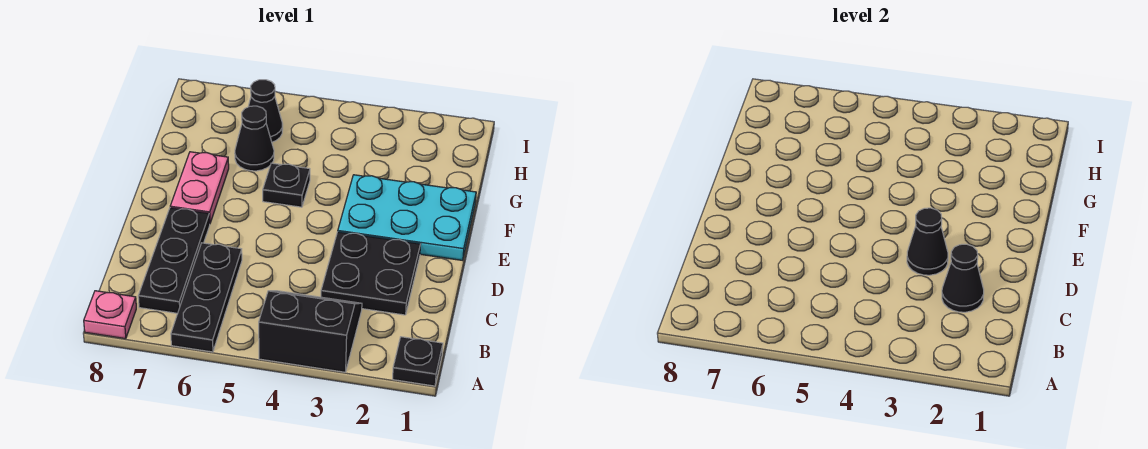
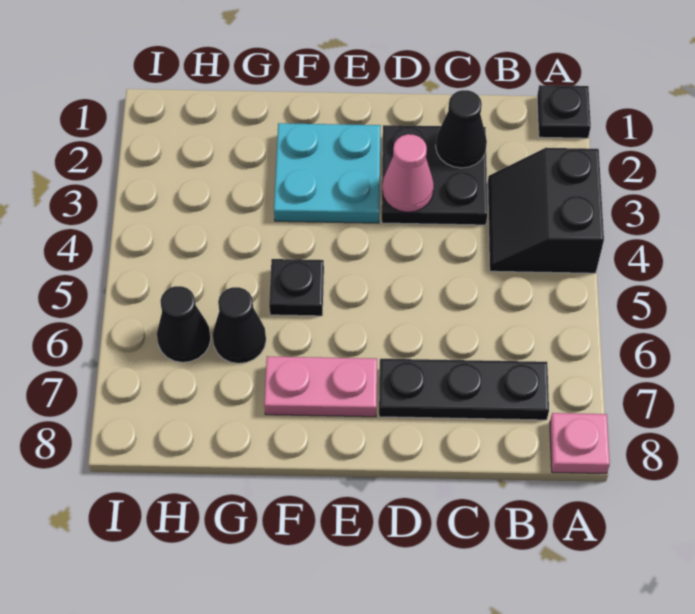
black plate A6:C6 level 1 -> none
black cone D3 level 2 -> pink cone D3 level 2
cyan plate E1:F3 level 1 -> cyan plate E2:F3 level 1

